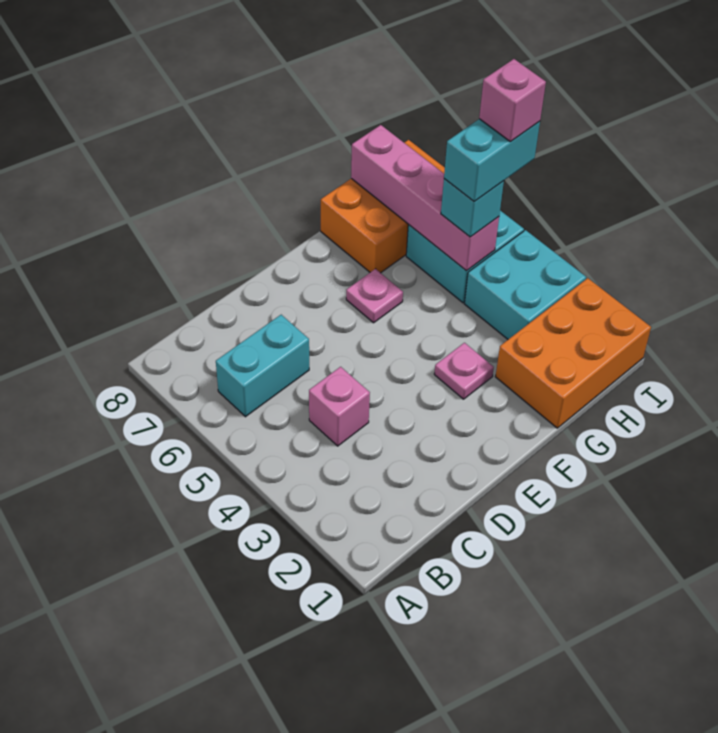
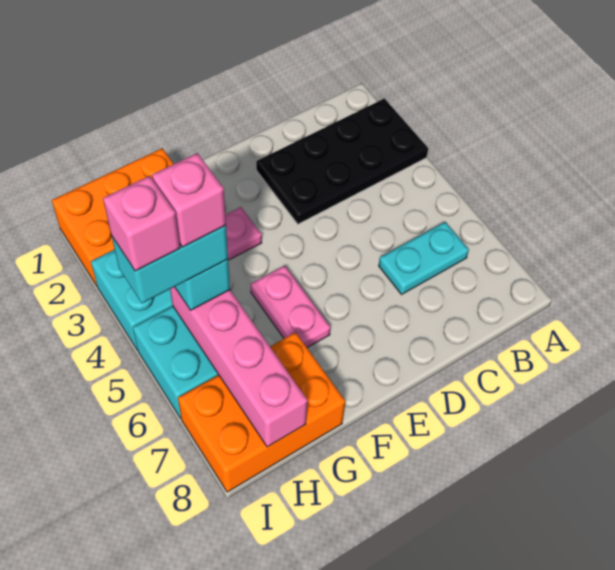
none -> black plate A2:D3 level 1
cyan brick B6:C6 level 1 -> cyan plate B6:C6 level 1
pink brick C4 level 1 -> pink brick H5 level 5
pink plate F6 level 1 -> pink plate F5:F6 level 1

